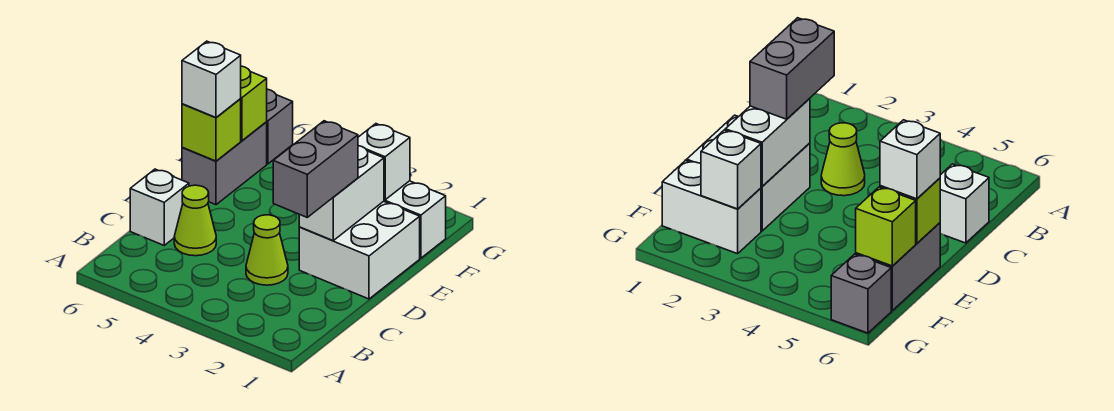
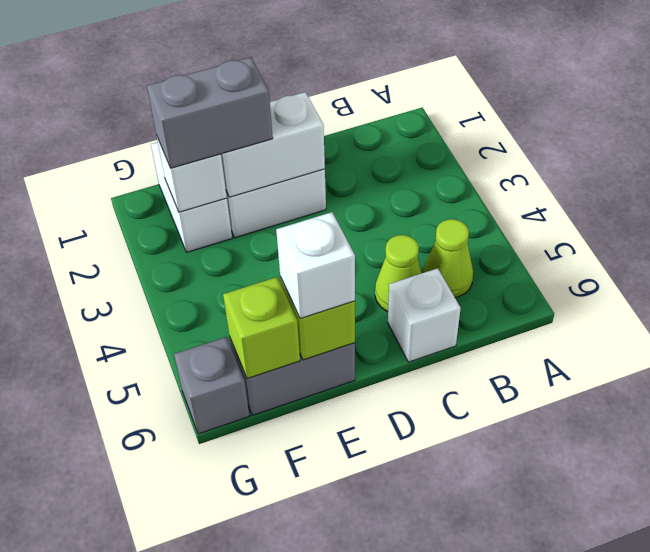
grey brick C2:D2 level 3 -> grey brick E2:F2 level 3
lime cone C3 level 1 -> lime cone B5 level 1

